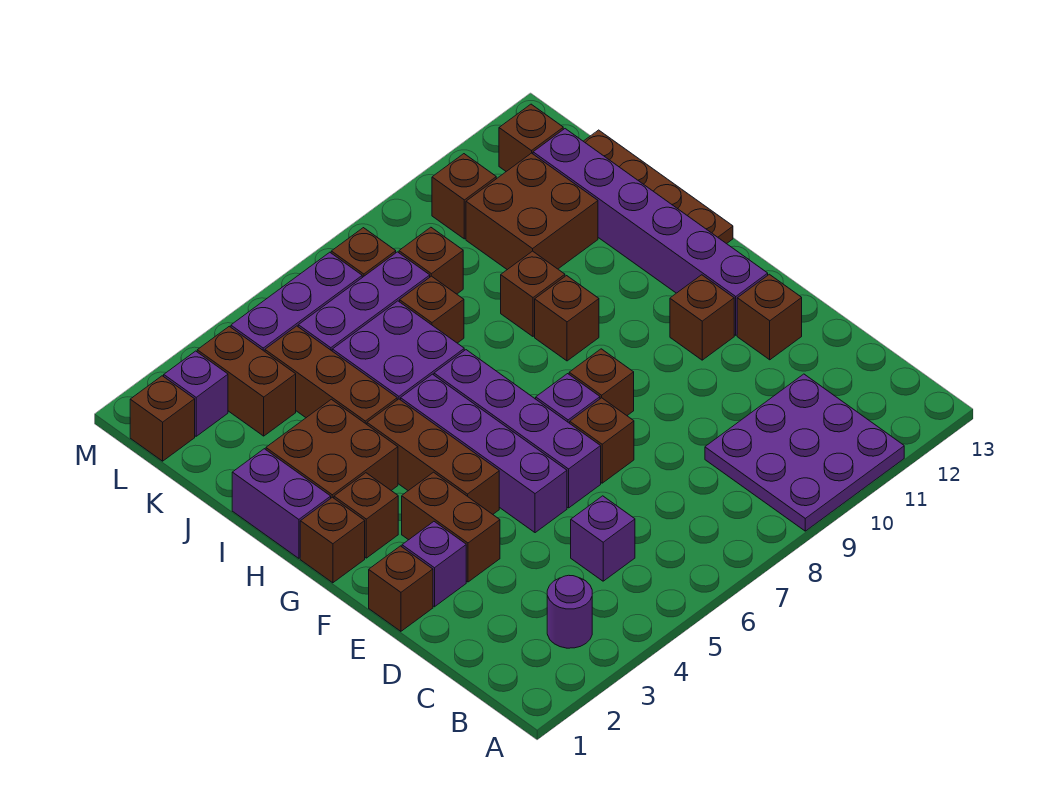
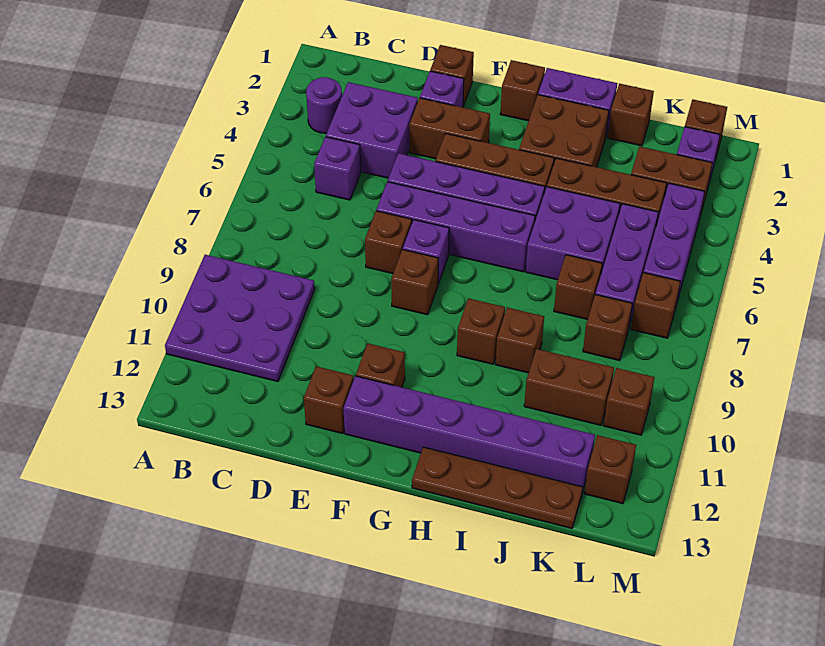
none -> purple brick C3:D4 level 1
brown brick G2 level 1 -> brown brick J1 level 1
brown brick J10:K11 level 1 -> brown brick J10:K10 level 1

